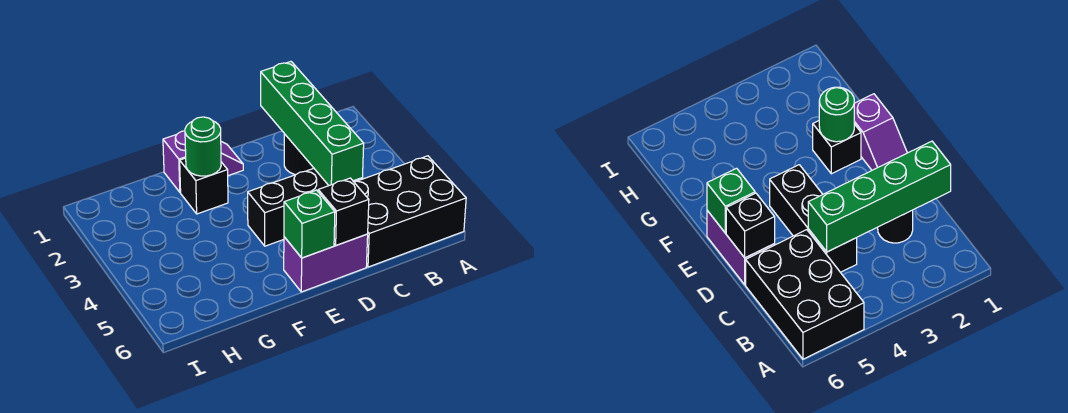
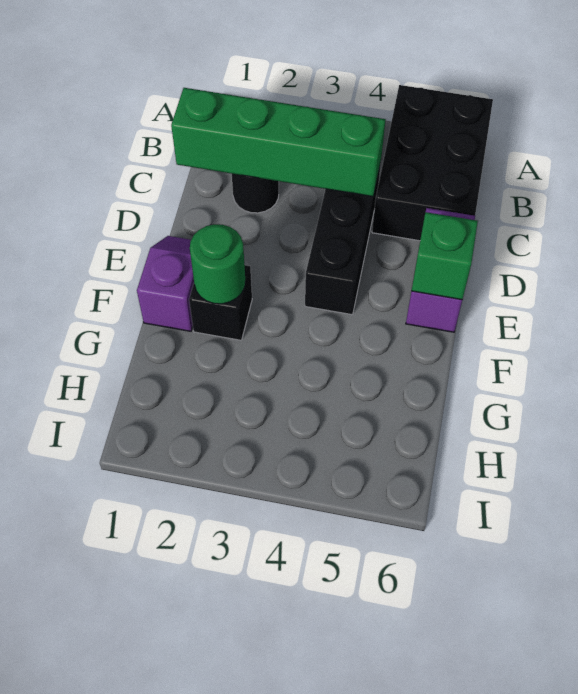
black brick D6 level 2 -> none

